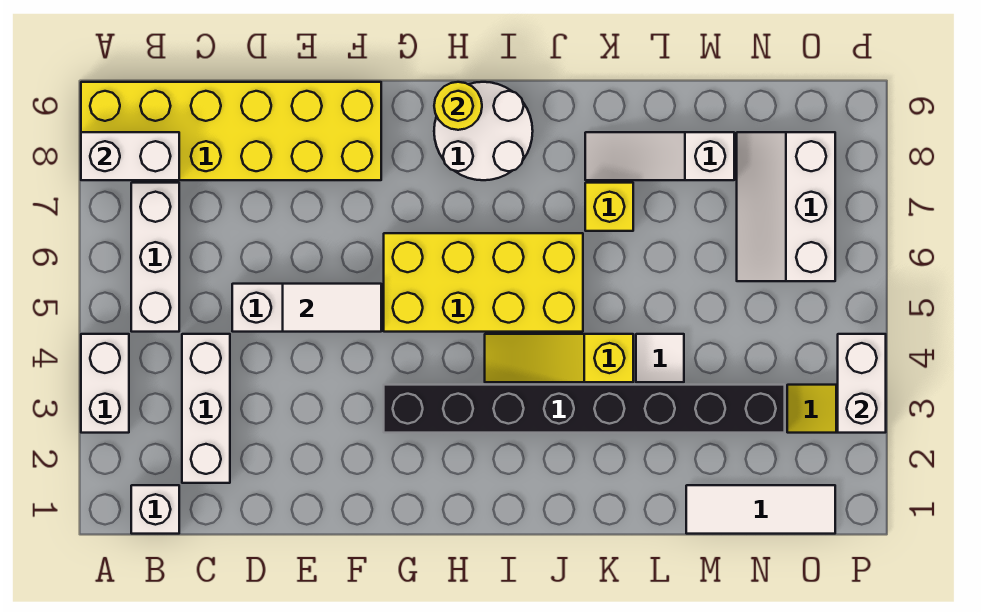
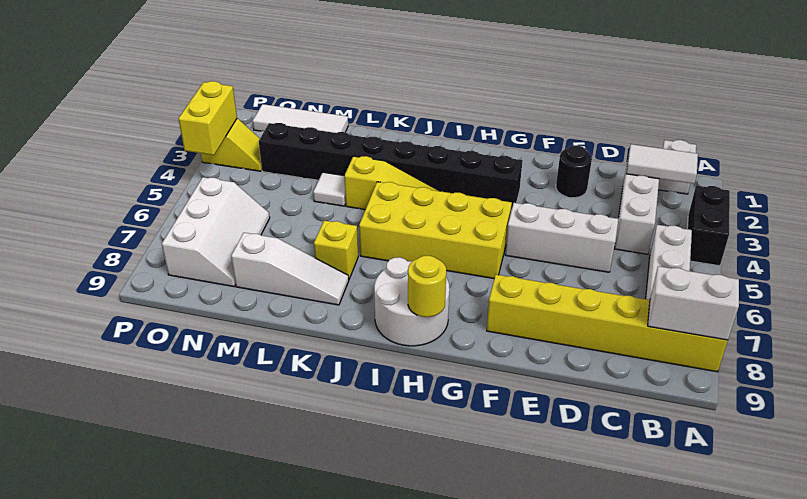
white brick A3:A4 level 1 -> black brick A3:A4 level 1
yellow brick A8:F9 level 1 -> yellow brick A8:F8 level 1
none -> black round brick E2 level 1
white tile E5:F5 level 2 -> white tile B2:C2 level 2
white brick P3:P4 level 2 -> yellow brick P3:P4 level 2

